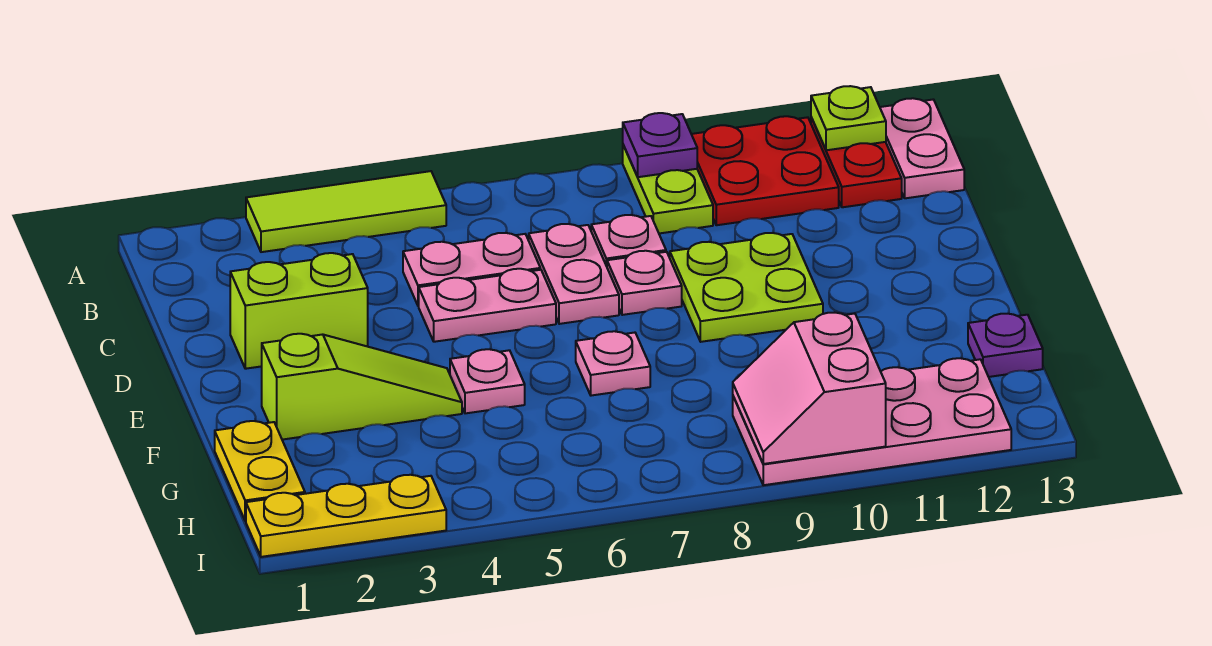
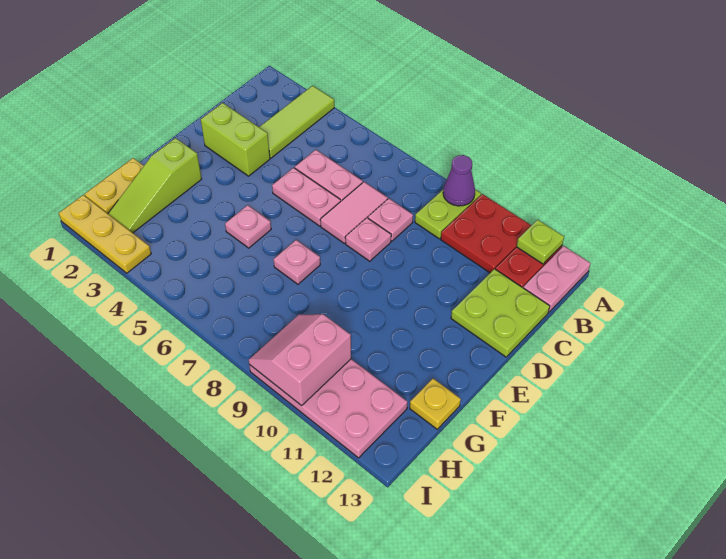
lime tile A3:A5 level 1 -> lime tile A3:C3 level 1
purple plate A9 level 2 -> purple cone A9 level 2
pink plate C7:D7 level 1 -> pink tile C7:D7 level 1
lime plate D9:E10 level 1 -> lime plate C12:D13 level 1
lime slope F2:F4 level 1 top 2 -> lime slope F2:H2 level 1 top F
purple plate G13 level 1 -> yellow plate G13 level 1

